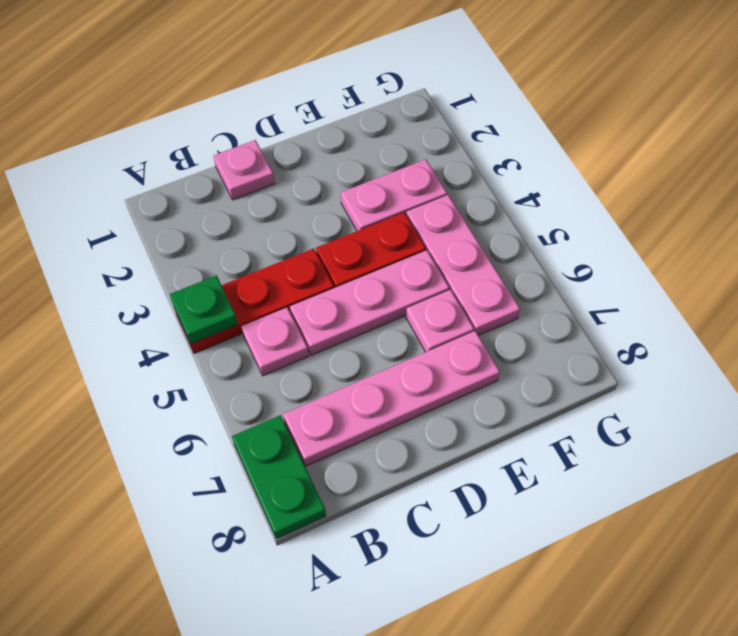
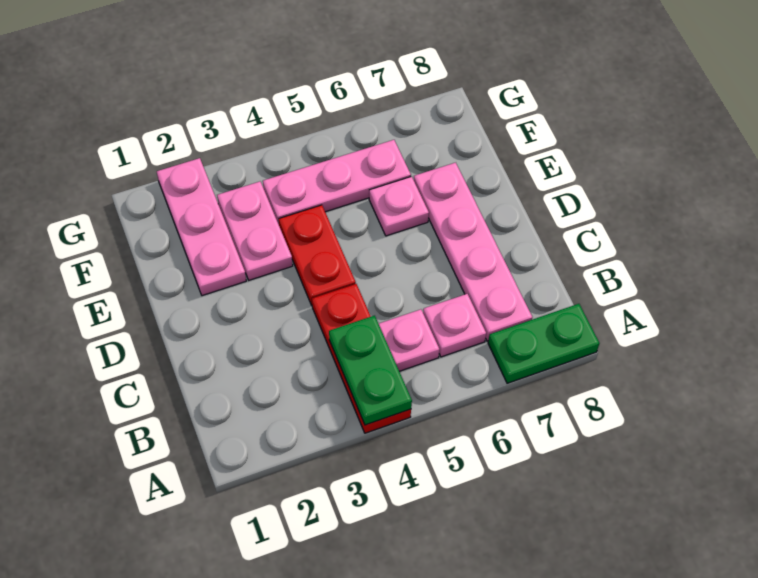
green plate A4 level 2 -> green plate A4:B4 level 2
pink plate C1 level 1 -> pink plate B6 level 1
pink plate C5:E5 level 1 -> pink plate E2:G2 level 1

